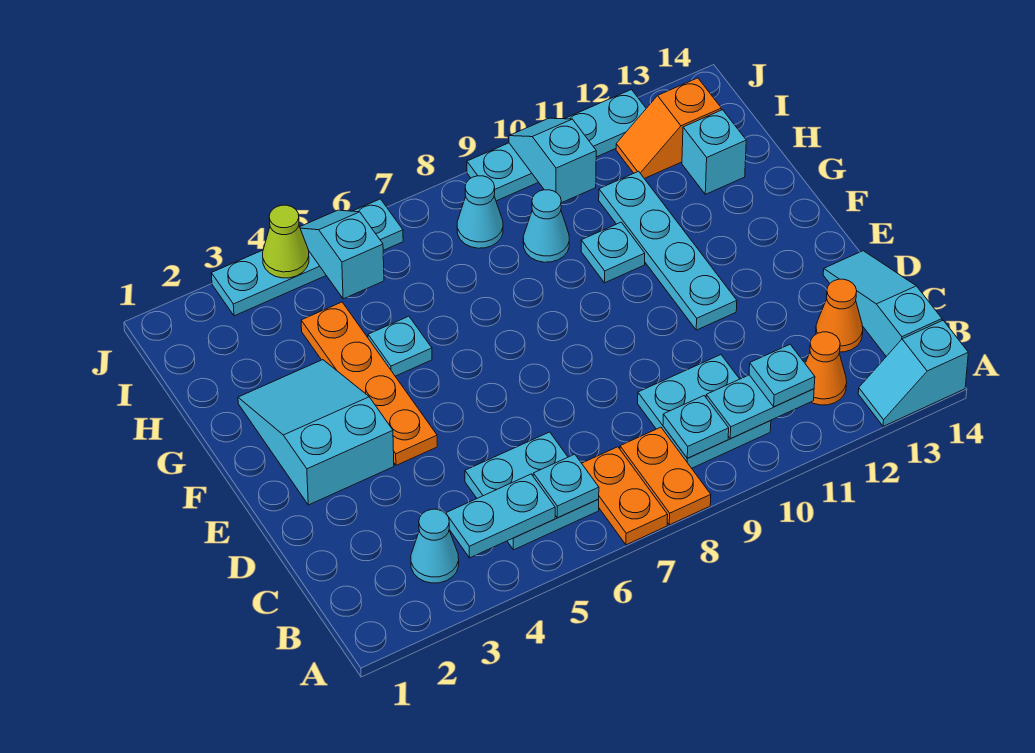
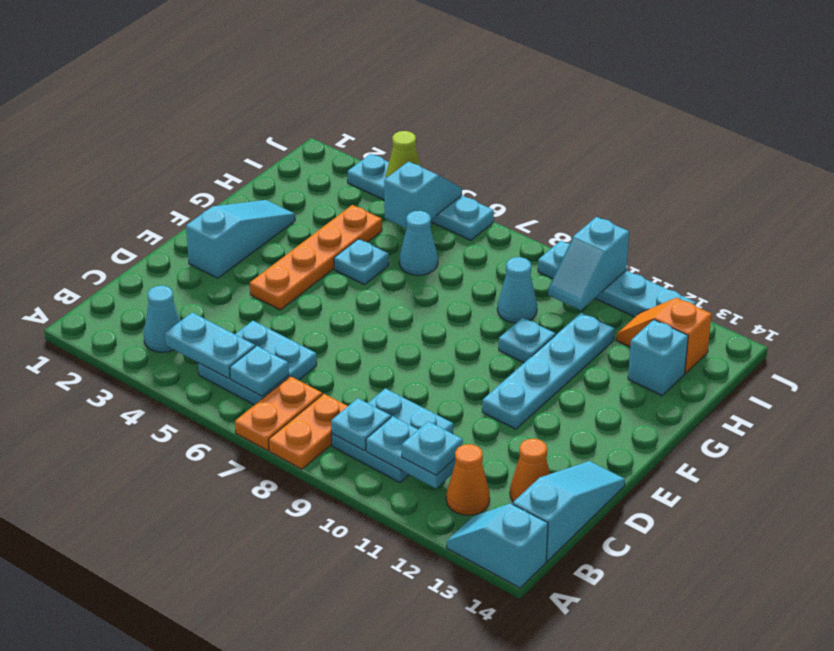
cyan slope E2:G3 level 1 top E -> cyan slope E2:G2 level 1 top E
cyan cone I8 level 1 -> cyan cone H6 level 1
cyan slope I10:J10 level 2 top I -> cyan slope I10:J10 level 2 top J

